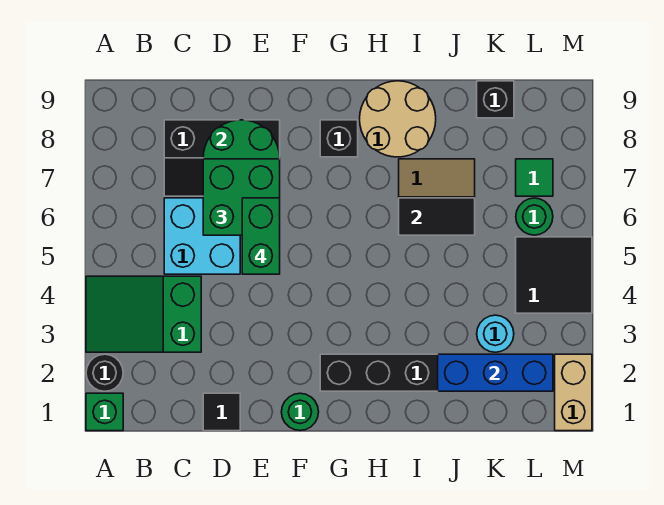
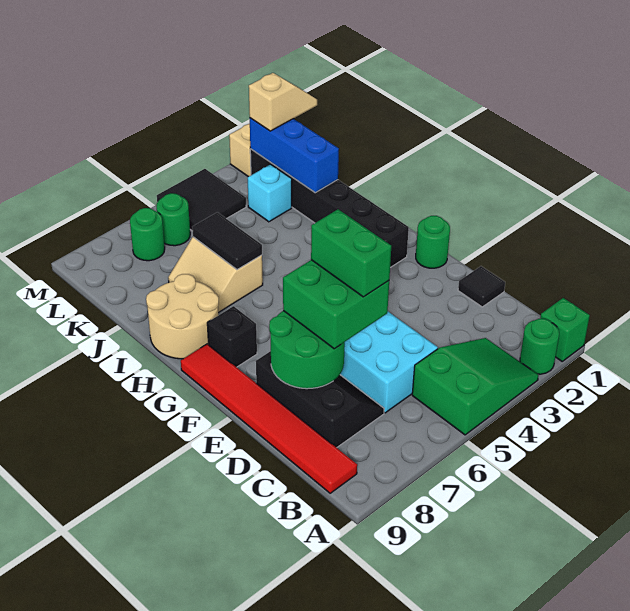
black round brick A2 level 1 -> green round brick A2 level 1
green slope A3:C4 level 1 top C -> green slope A3:B5 level 1 top 5
none -> red tile B9:G9 level 1
green brick E5:E6 level 4 -> green brick D6:E6 level 4
cyan round brick K3 level 1 -> cyan brick K3 level 1
black brick K9 level 1 -> none
none -> tan slope L1:L2 level 3 top 2
green tile L7 level 1 -> green round brick L7 level 1

